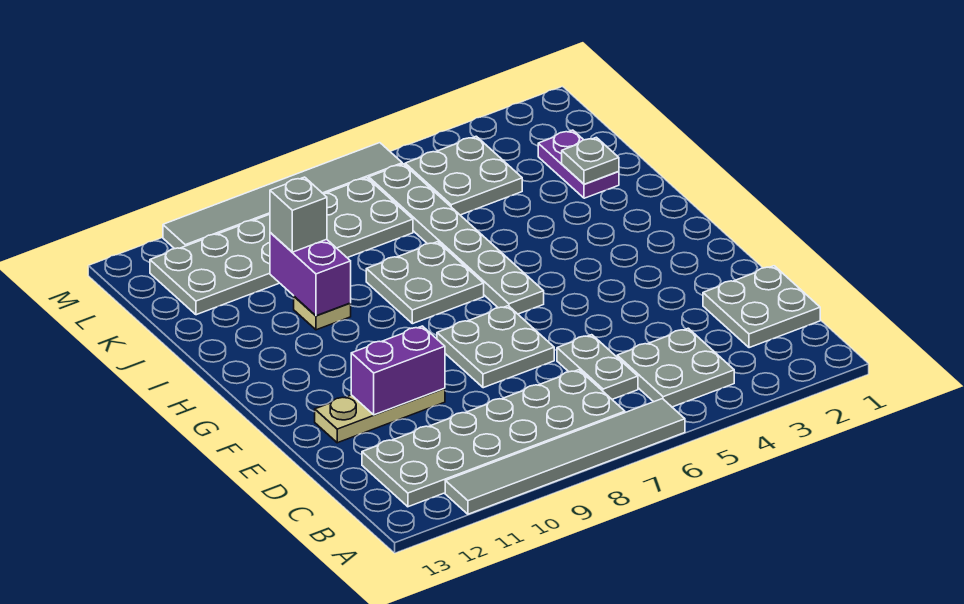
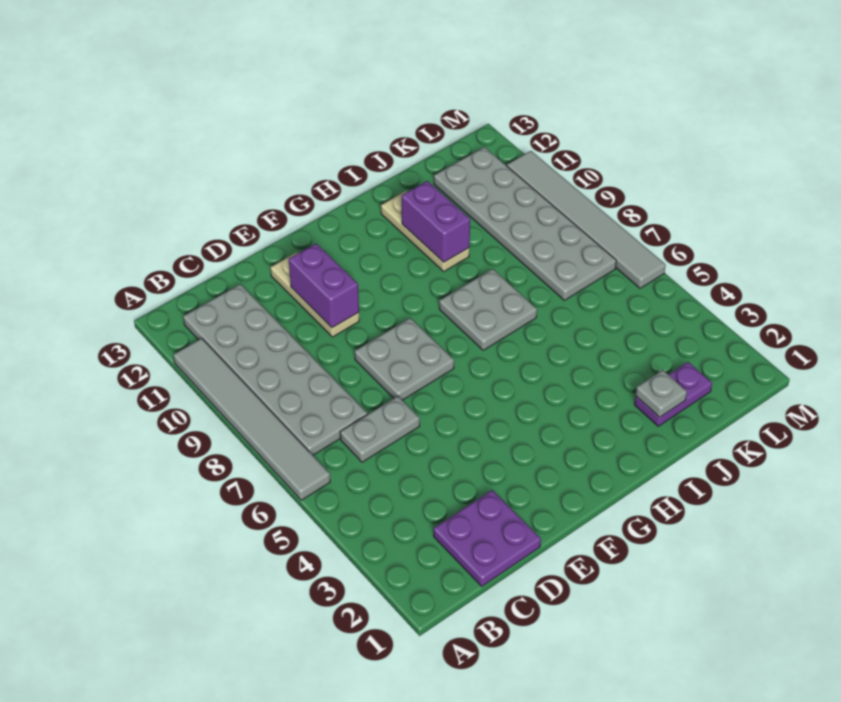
grey plate B4:C5 level 1 -> none
grey plate C1:D2 level 1 -> purple plate C1:D2 level 1
grey plate G6:L6 level 1 -> none
tan plate I10 level 1 -> tan plate I10:I12 level 1
purple brick I10:J10 level 2 -> purple brick I10:I11 level 2
grey brick J10 level 3 -> none
grey plate K4:L5 level 1 -> none

